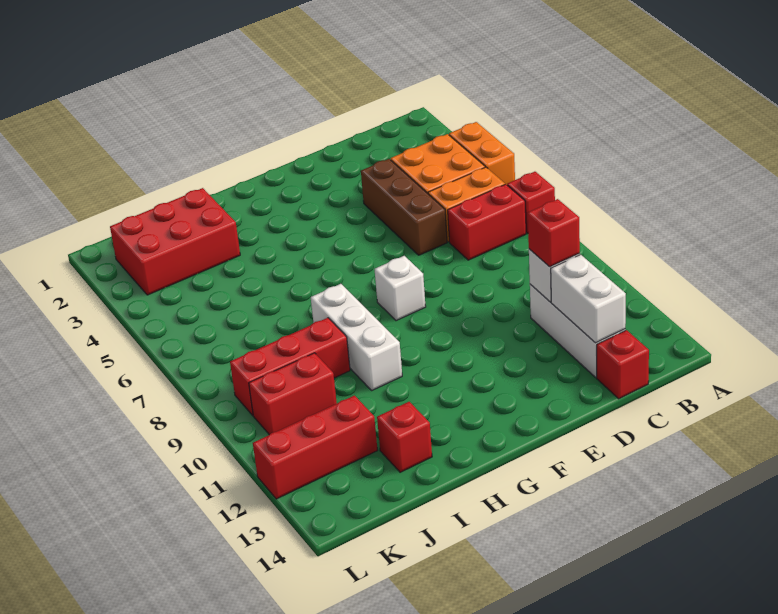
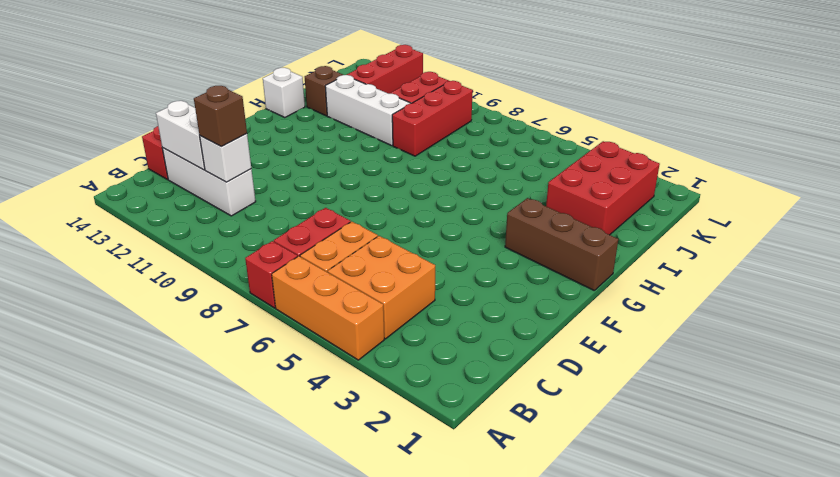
orange brick A4:A5 level 1 -> orange brick A4:A6 level 1
red brick C11 level 3 -> brown brick C11 level 3
brown brick D4:D6 level 1 -> brown brick G1:G3 level 1
white brick F8 level 1 -> white brick H14 level 1
white brick H8:H10 level 1 -> white brick I10:I12 level 1
red brick I13 level 1 -> brown brick I13 level 1

